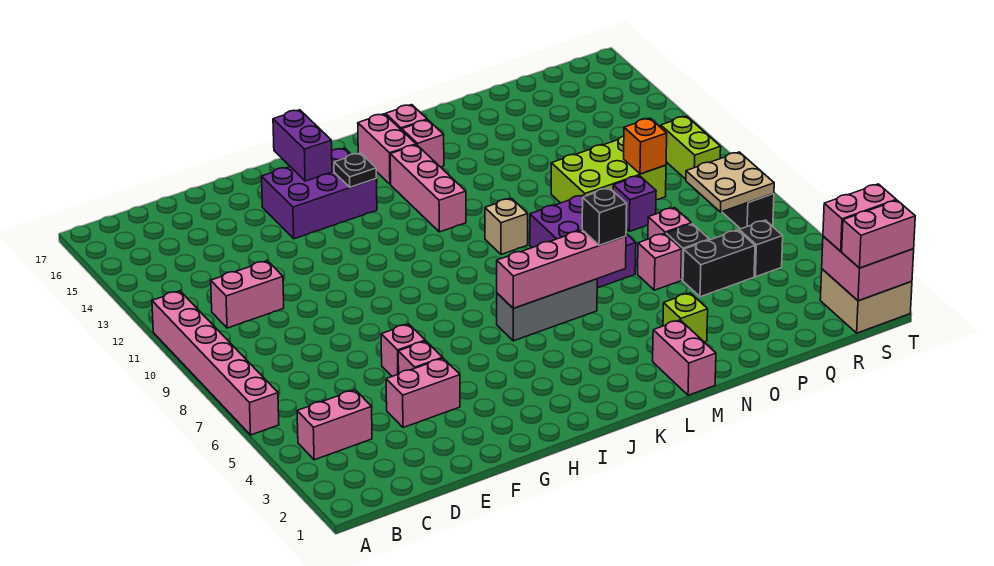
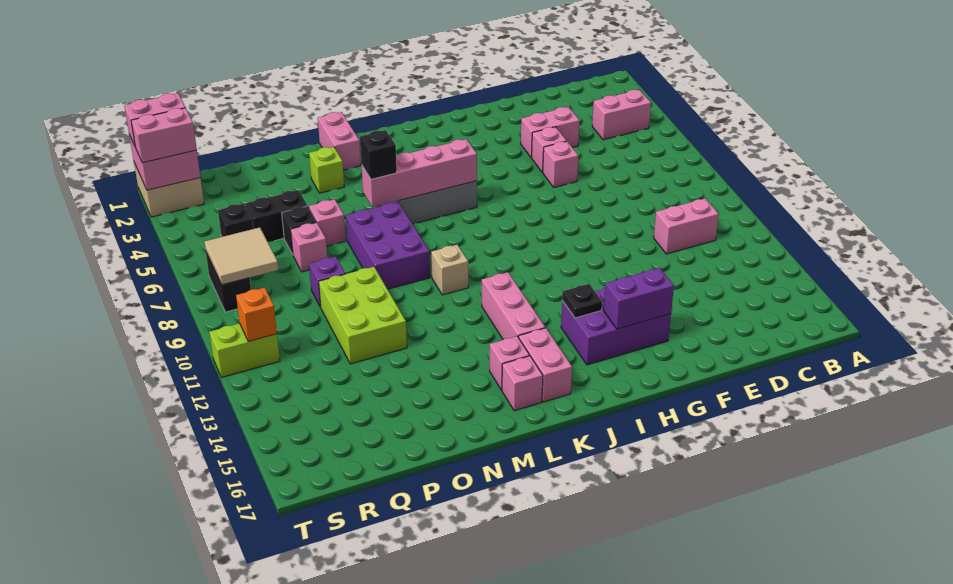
pink brick A6:A11 level 1 -> none
purple brick H15:H16 level 2 -> purple brick G15:H15 level 2
lime brick O10:Q11 level 1 -> lime brick O10:P12 level 1
orange brick Q10 level 2 -> orange brick S11 level 2
tan plate R7:S8 level 2 -> tan tile R7:S8 level 2
lime brick S10:S11 level 1 -> lime brick S11:T11 level 1

